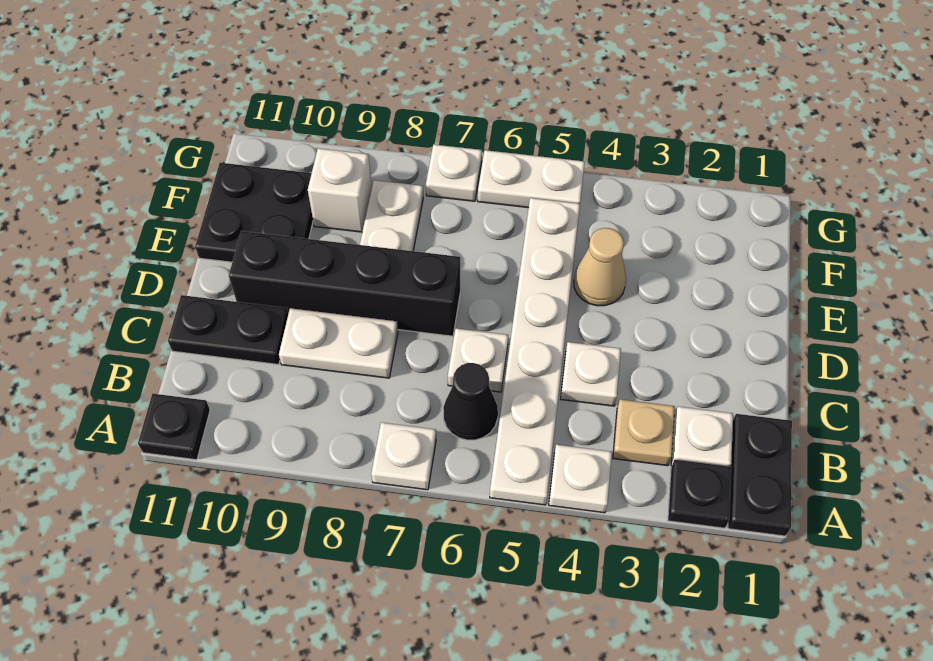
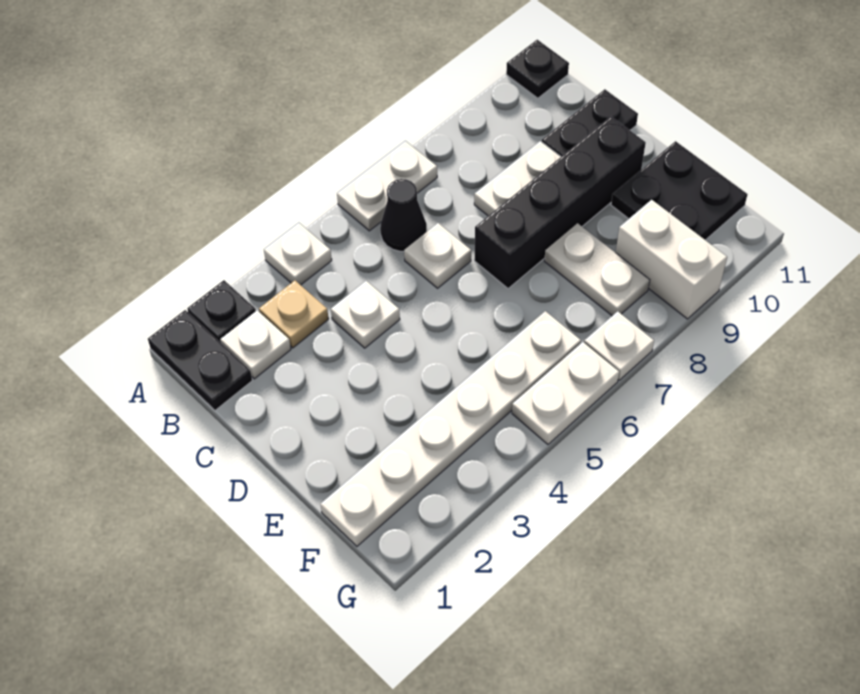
white plate A5:F5 level 1 -> white plate F1:F6 level 1
white plate A7 level 1 -> white plate A6:A7 level 1
tan cone E4 level 1 -> none
white brick F9 level 1 -> white brick F9:G9 level 1

